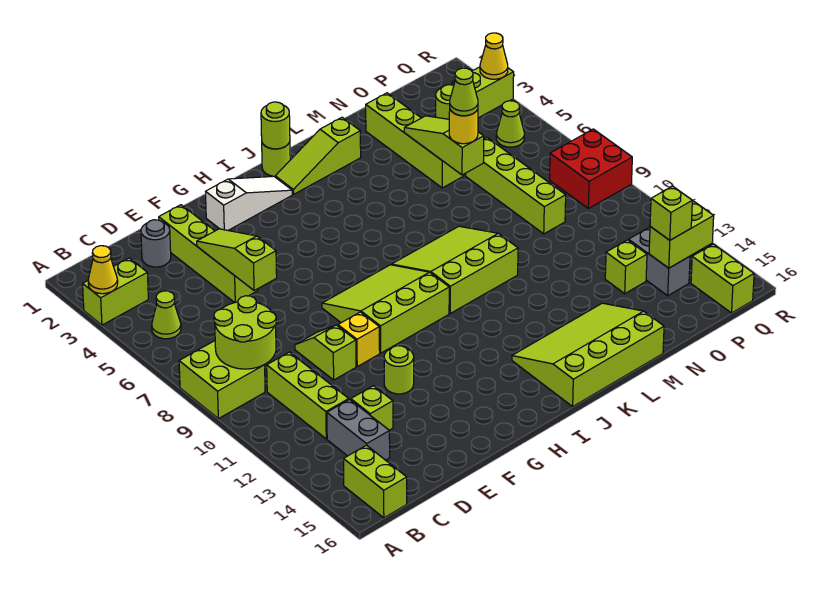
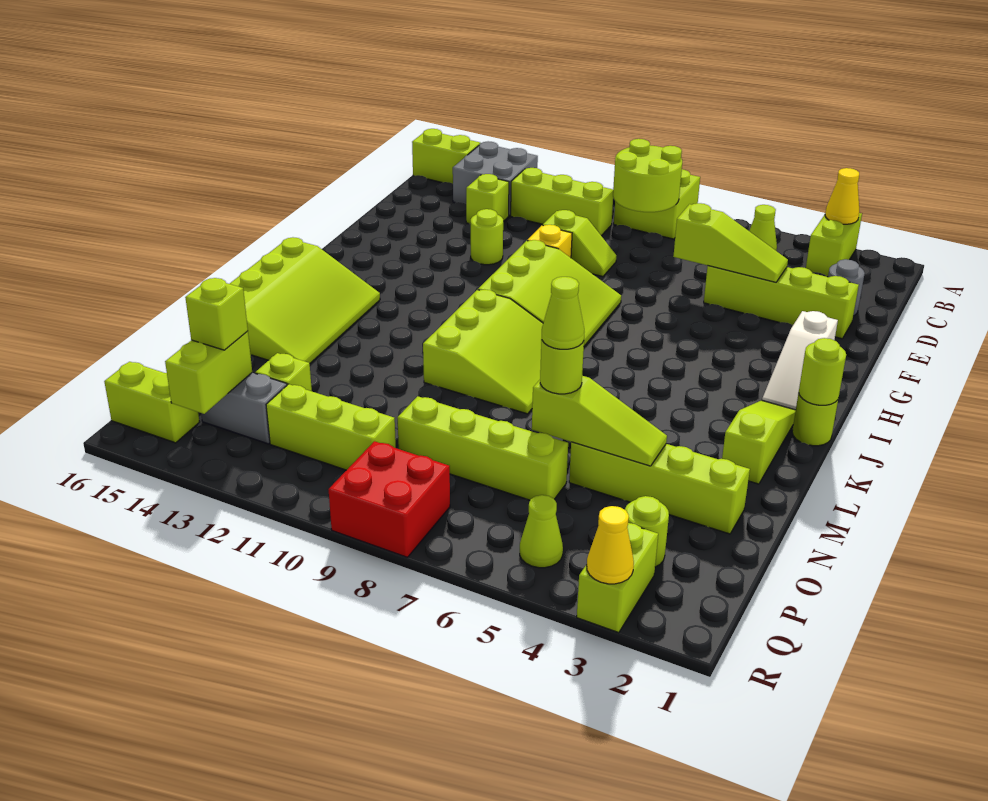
grey brick C13:C14 level 1 -> grey brick B13:C14 level 1
yellow round brick N6 level 3 -> lime round brick N6 level 3
none -> lime brick P10:P12 level 1

